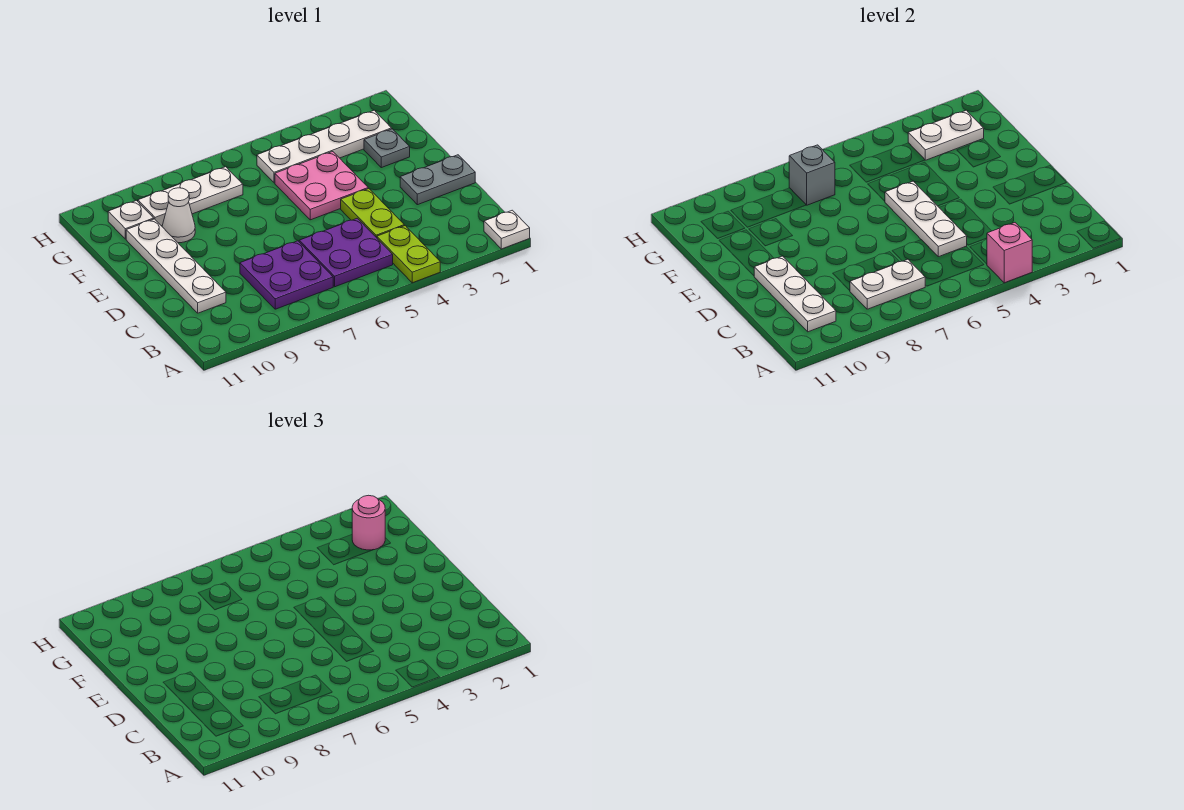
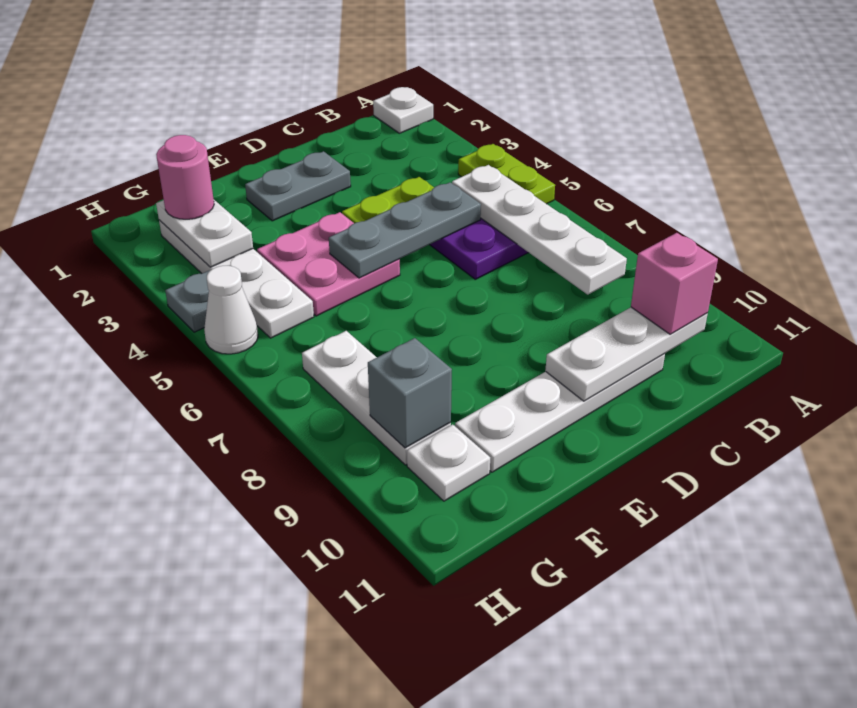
lime plate A4:B4 level 1 -> lime plate A4:A5 level 1
pink brick A4 level 2 -> pink brick B10 level 3
purple plate B7:C8 level 1 -> none
white plate B7:B8 level 2 -> white plate B5:B8 level 2
white plate C5:E5 level 2 -> grey plate C5:E5 level 2
grey plate D1:D2 level 1 -> grey plate D2:E2 level 1
grey plate F2 level 1 -> grey plate H4 level 1
white cone F9 level 1 -> white cone H5 level 1
grey brick G7 level 2 -> grey brick G9 level 2

